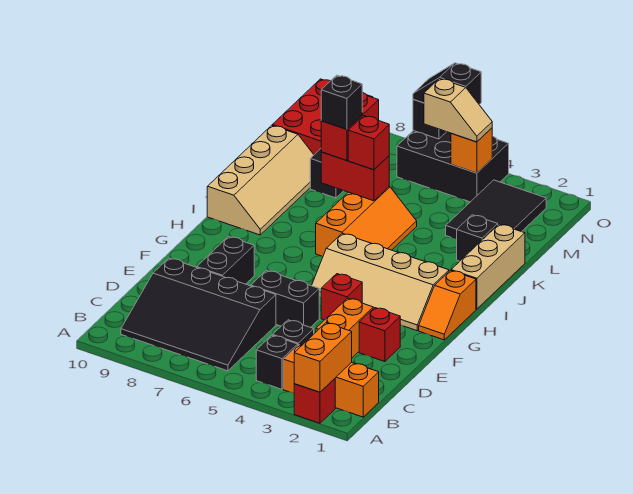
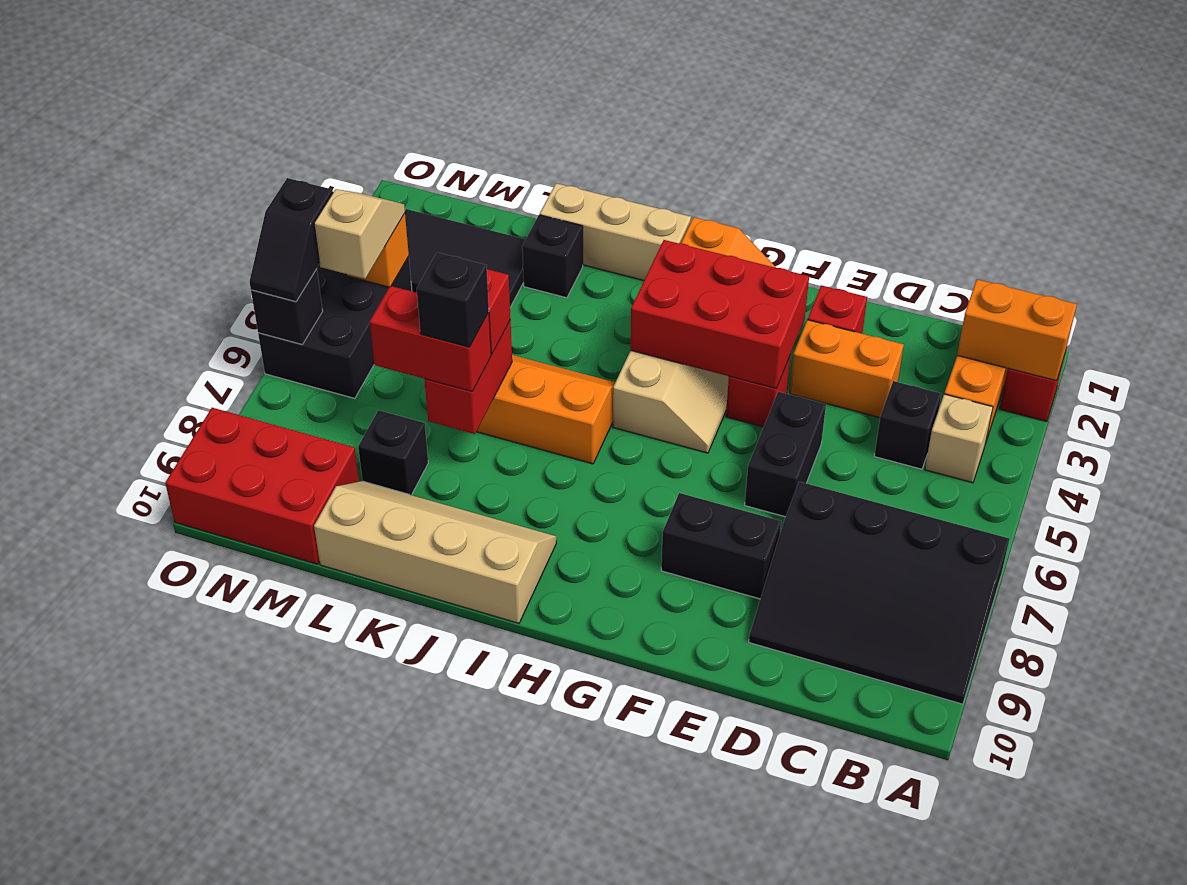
black brick B4 level 1 -> tan brick B4 level 1
black slope B6:D9 level 1 top D -> black slope A7:D9 level 1 top 7
none -> red brick F3:H4 level 2

